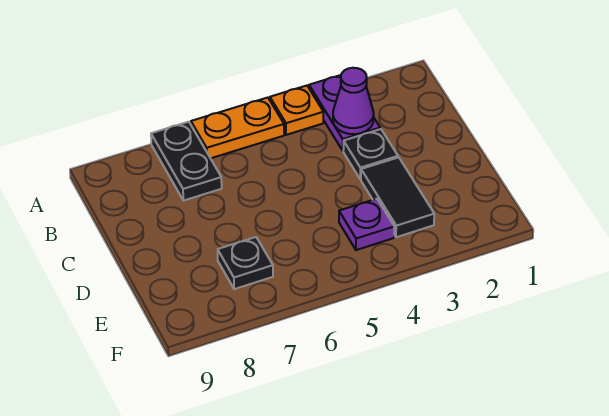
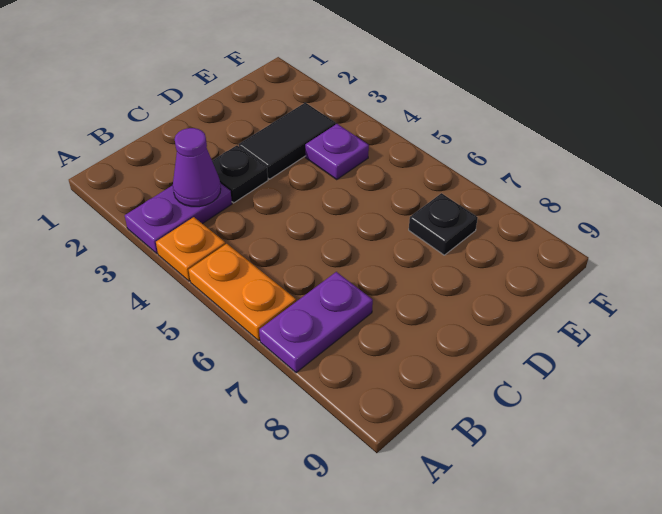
black plate A7:B7 level 1 -> purple plate A7:B7 level 1

